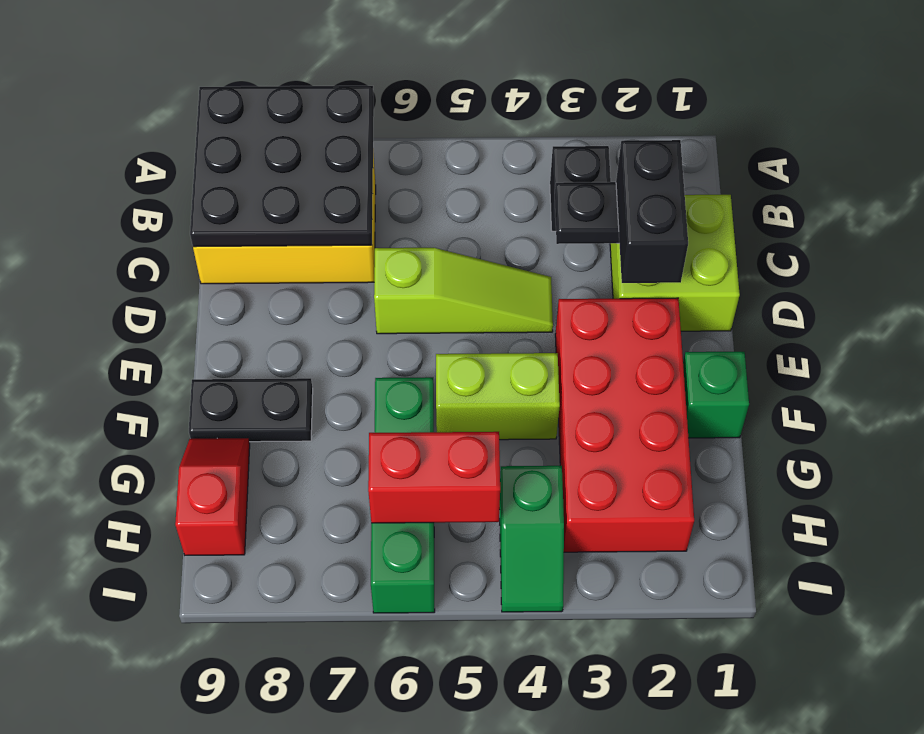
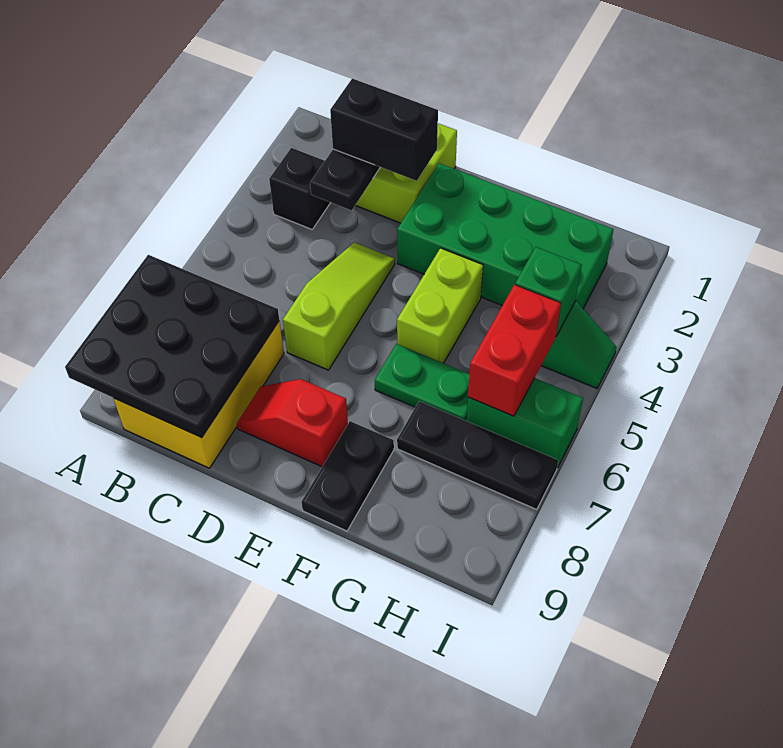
red brick E2:H3 level 1 -> green brick E2:H3 level 1
green brick F1 level 1 -> green brick H4 level 2
none -> black plate G7:I7 level 1
red slope G9:H9 level 1 top H -> red slope D8:E8 level 1 top E

